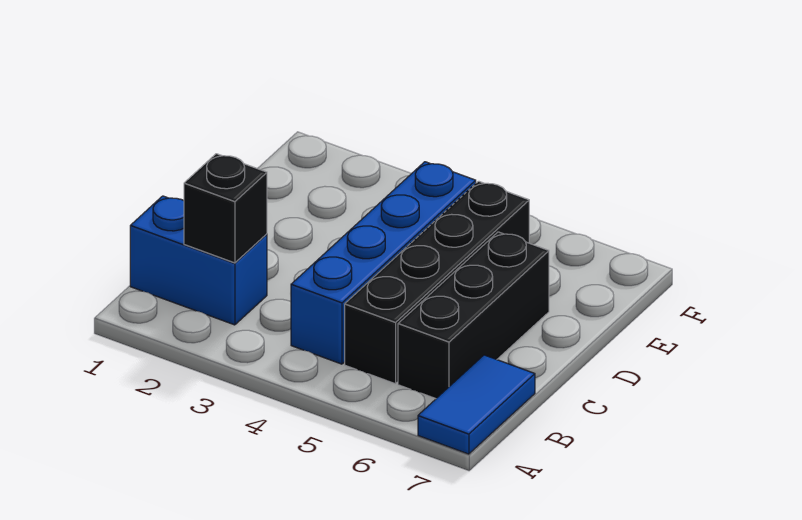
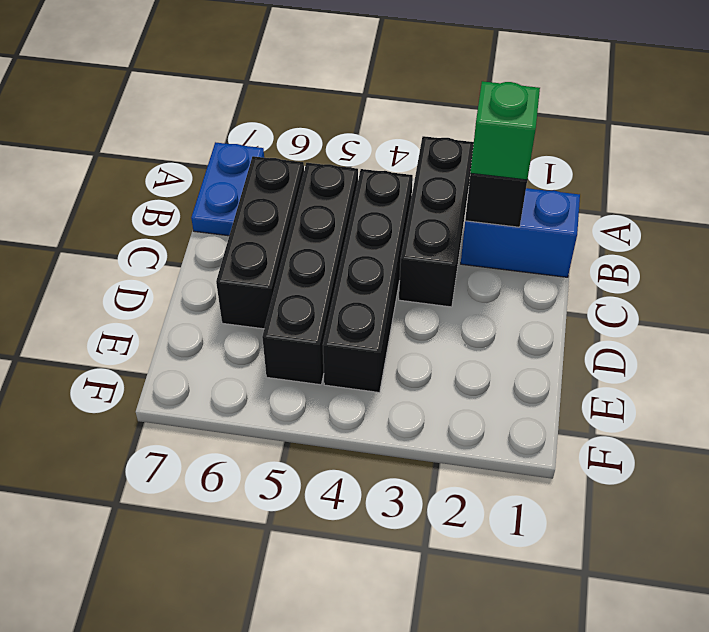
none -> black brick A3:C3 level 1
blue tile A7:B7 level 1 -> blue plate A7:B7 level 1
none -> green brick B2 level 3
blue brick B4:E4 level 1 -> black brick B4:E4 level 1

